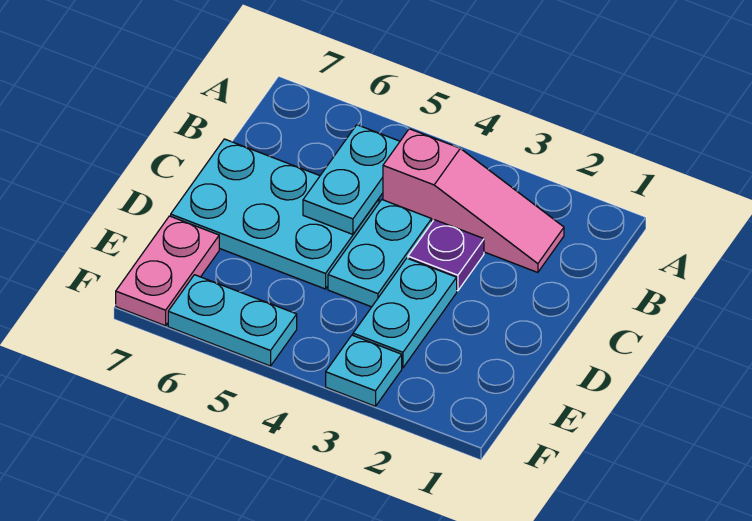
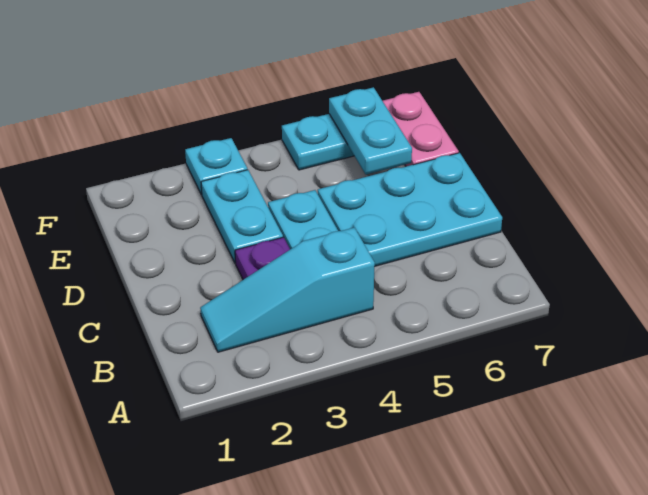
pink slope B2:B4 level 1 top 4 -> cyan slope B2:B4 level 1 top 4
cyan plate B5:C5 level 2 -> cyan plate E6:F6 level 2

